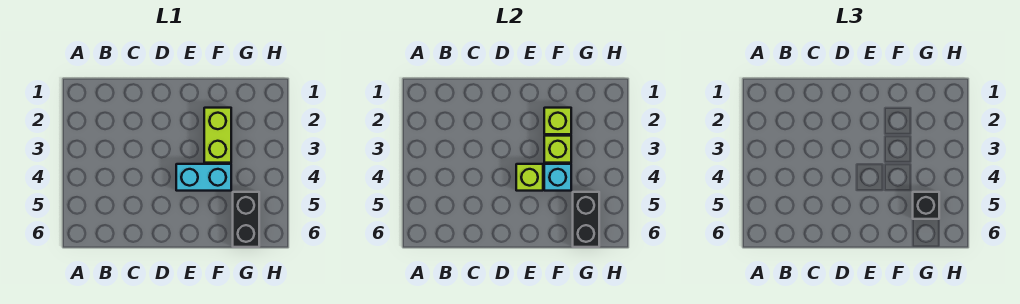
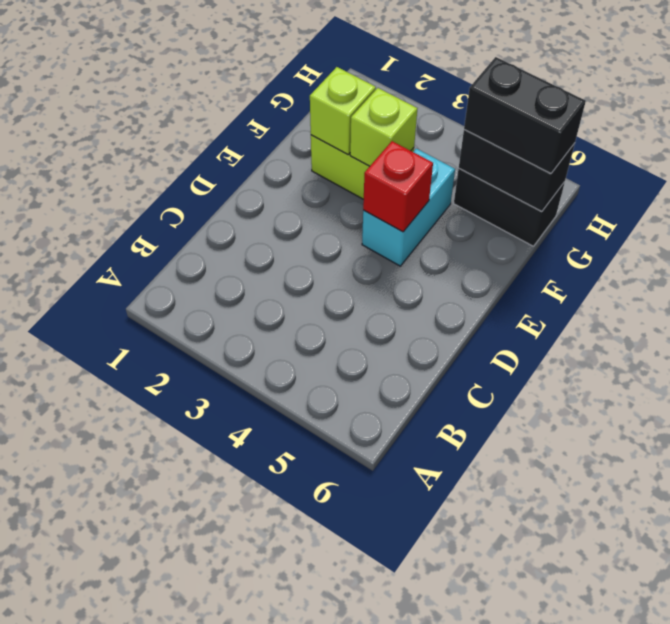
lime brick E4 level 2 -> red brick E4 level 2
cyan brick F4 level 2 -> none
black brick G5 level 3 -> black brick G5:G6 level 3

